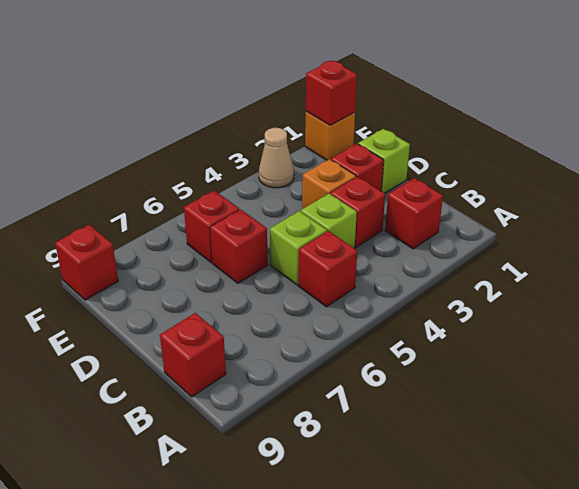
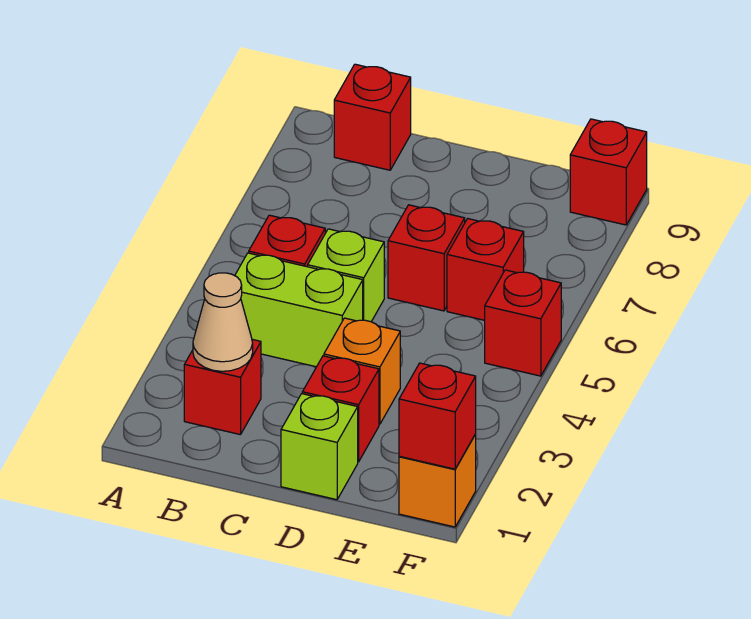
red brick C3 level 1 -> red brick F5 level 1
lime brick C4 level 1 -> lime brick B4:C4 level 1
tan cone F3 level 1 -> tan cone B2 level 2

